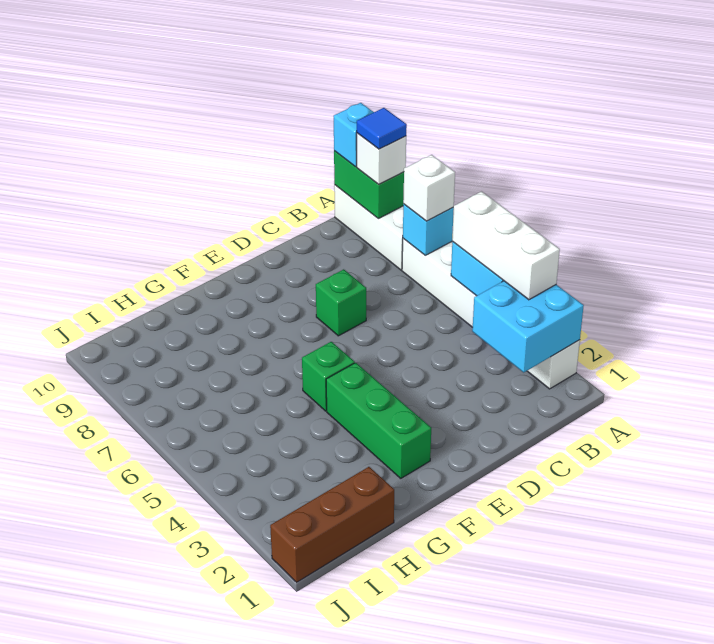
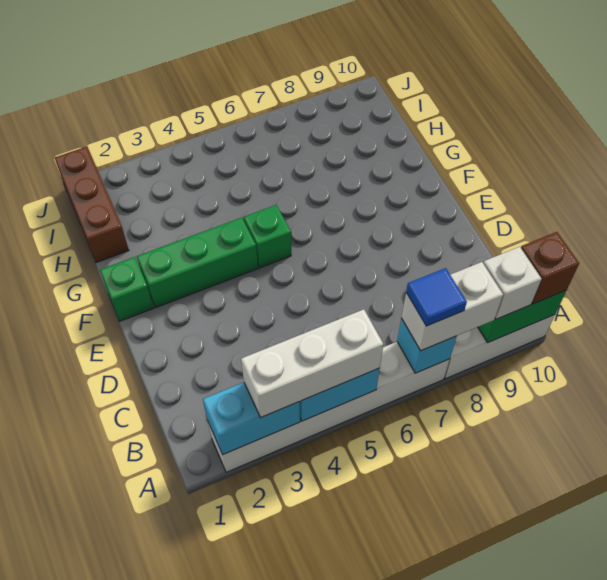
cyan brick A2:B3 level 2 -> cyan brick A2:A3 level 2
white brick A7 level 3 -> white brick A7:A8 level 3
blue tile A9 level 4 -> blue tile A7 level 4
cyan brick A10 level 3 -> brown brick A10 level 3
green brick D7 level 1 -> green brick F1 level 1

